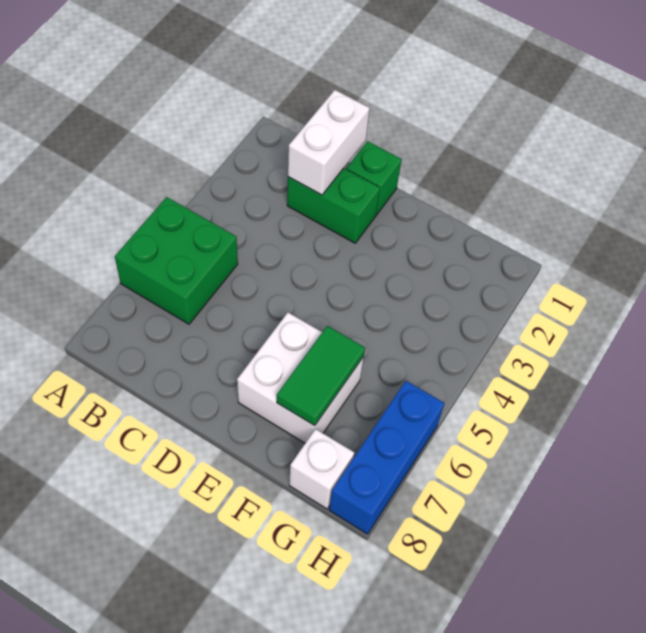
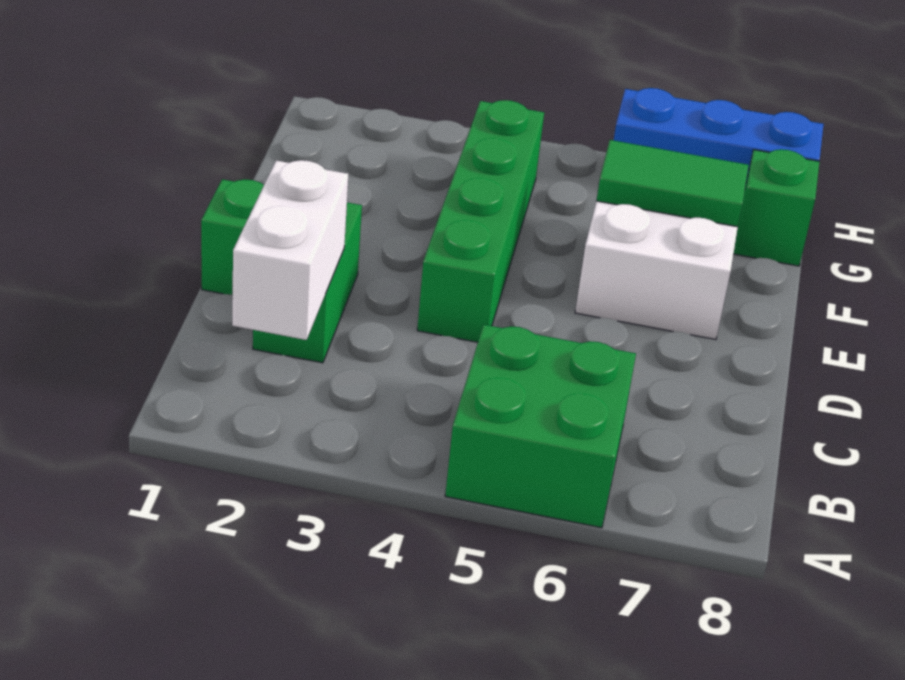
white brick C1:C2 level 2 -> white brick B2:C2 level 2
none -> green brick D4:G4 level 1
white brick G8 level 1 -> green brick G8 level 1

